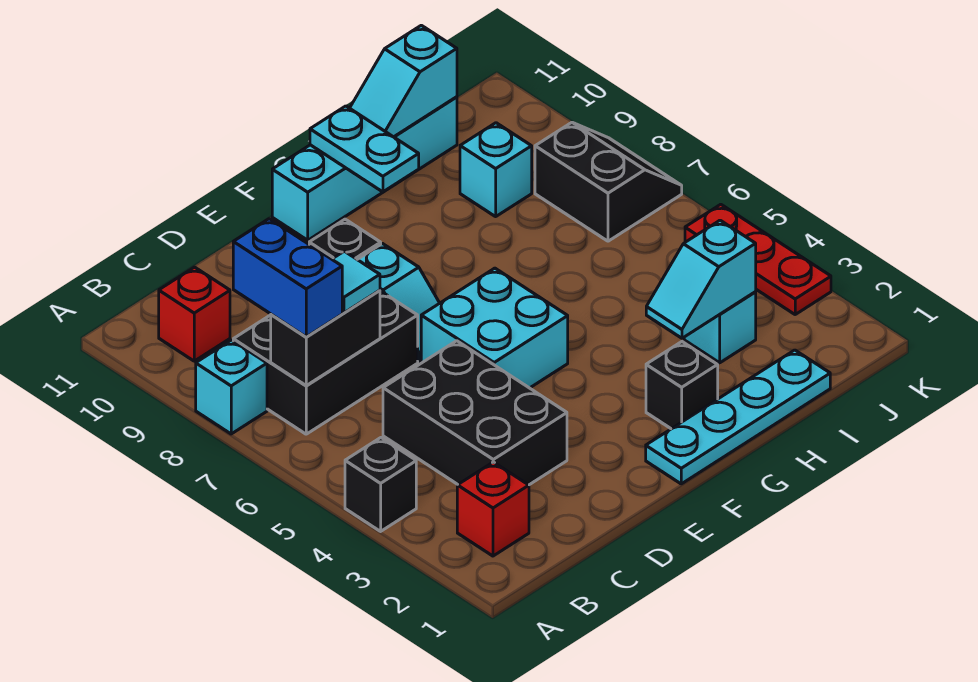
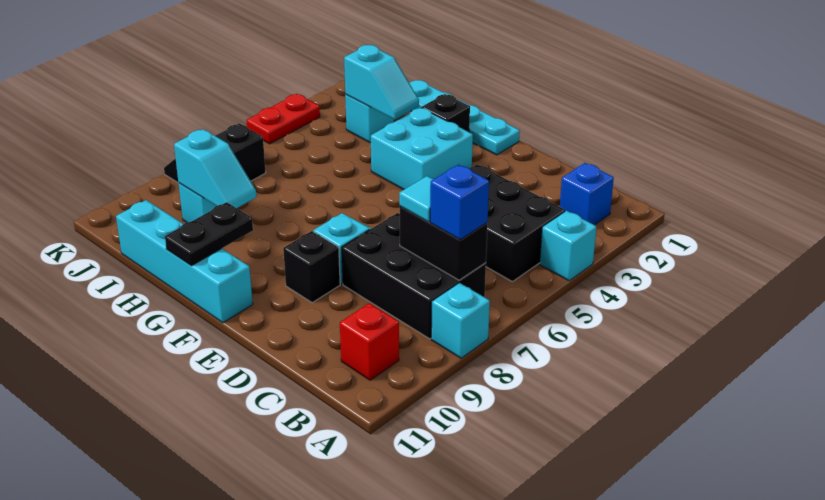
black brick A4 level 1 -> cyan brick A4 level 1
red brick B2 level 1 -> blue brick B2 level 1
blue brick B7:B8 level 3 -> blue brick B7 level 3
black brick C3:D5 level 1 -> black brick B4:D5 level 1
cyan brick E5:F6 level 1 -> cyan brick F3:G4 level 1
cyan plate G10:G11 level 2 -> black plate G10:G11 level 2
cyan slope H11:I11 level 2 top I -> cyan slope H9:I9 level 2 top I
red plate K3:K5 level 1 -> red plate K4:K5 level 1

